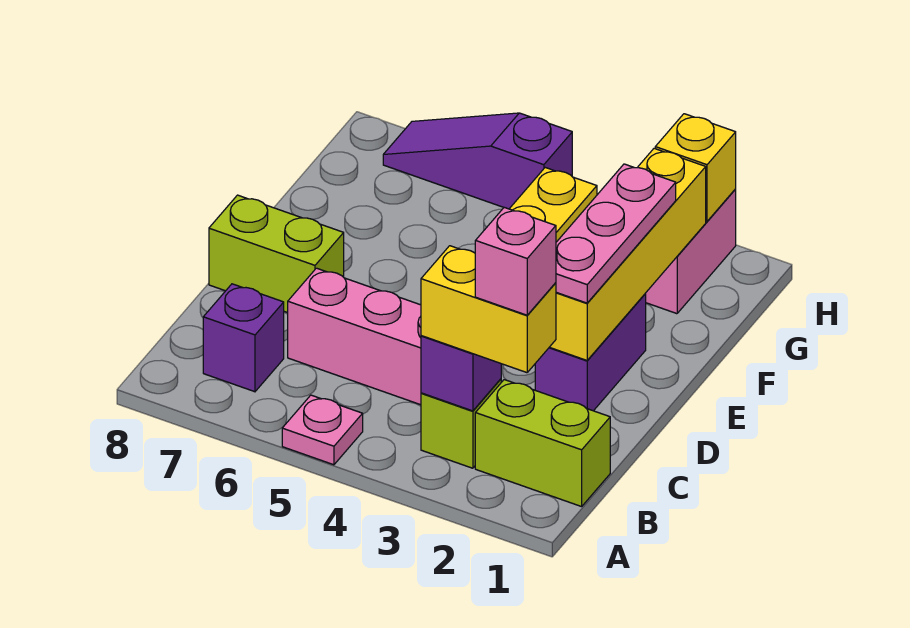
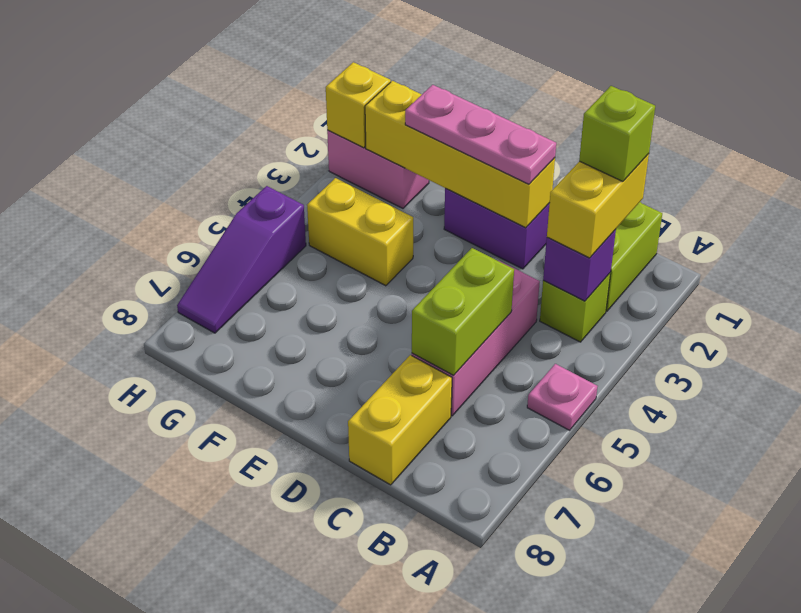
pink brick B2 level 4 -> lime brick B2 level 4
purple brick B7 level 1 -> none
none -> yellow brick C7:C8 level 1
lime brick D7:D8 level 1 -> lime brick C5:C6 level 2

